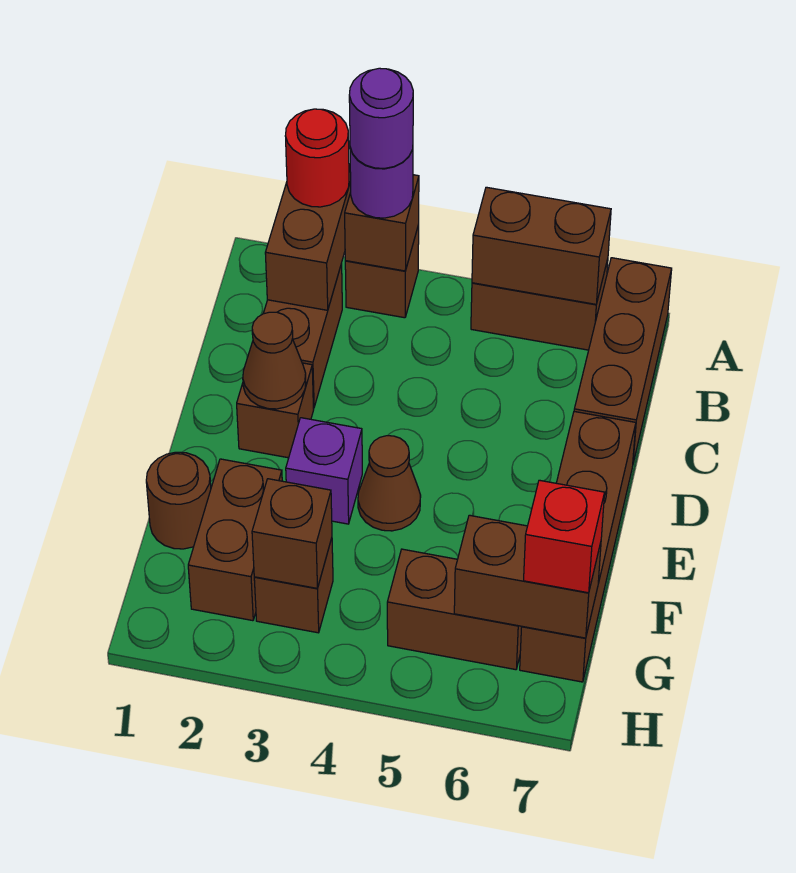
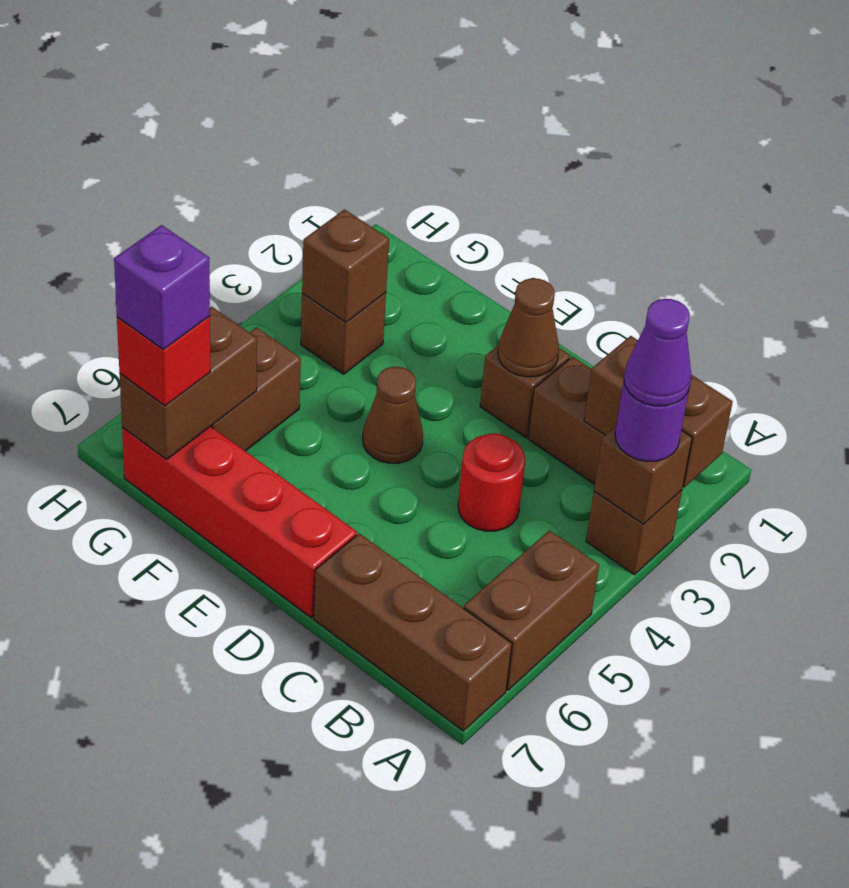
red round brick A2 level 3 -> red round brick C4 level 1
purple round brick A3 level 4 -> purple cone A3 level 4
brown brick A5:A6 level 2 -> none
brown brick D7:G7 level 1 -> red brick D7:G7 level 1
purple brick E3 level 1 -> purple brick G7 level 4
brown round brick F1 level 1 -> none
brown brick F2:G2 level 1 -> none

